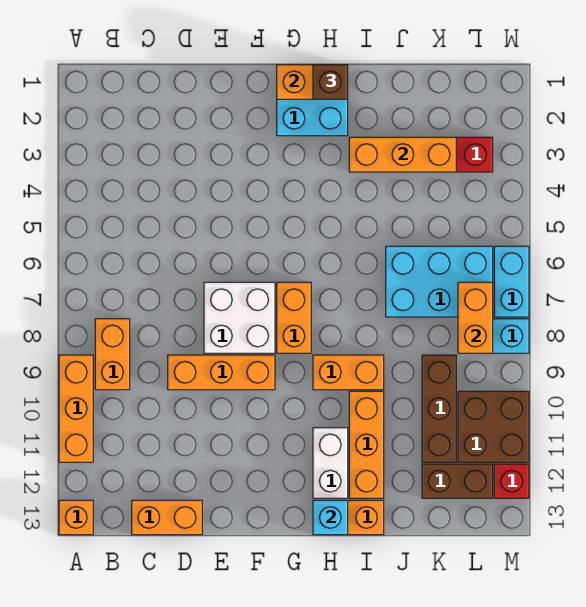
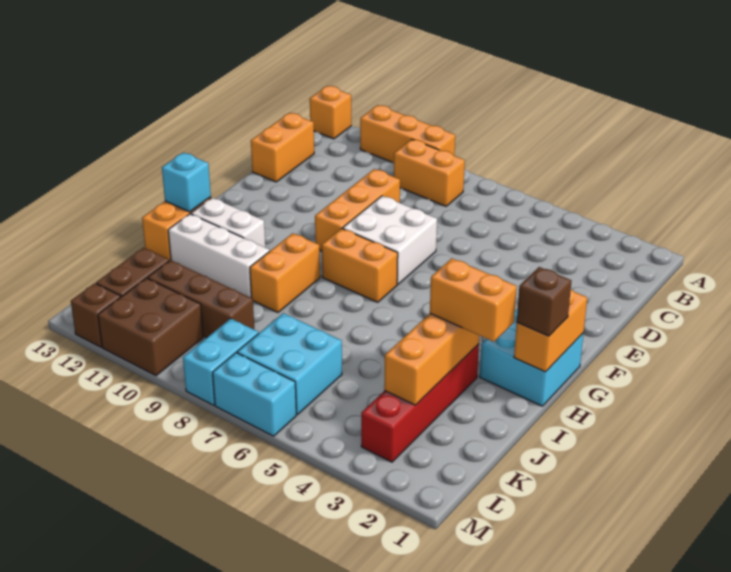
orange brick I10:I12 level 1 -> white brick I10:I12 level 1
cyan brick J6:L7 level 1 -> cyan brick K6:L7 level 1
orange brick L7:L8 level 2 -> orange brick I2:I3 level 3
red brick M12 level 1 -> brown brick M12 level 1

